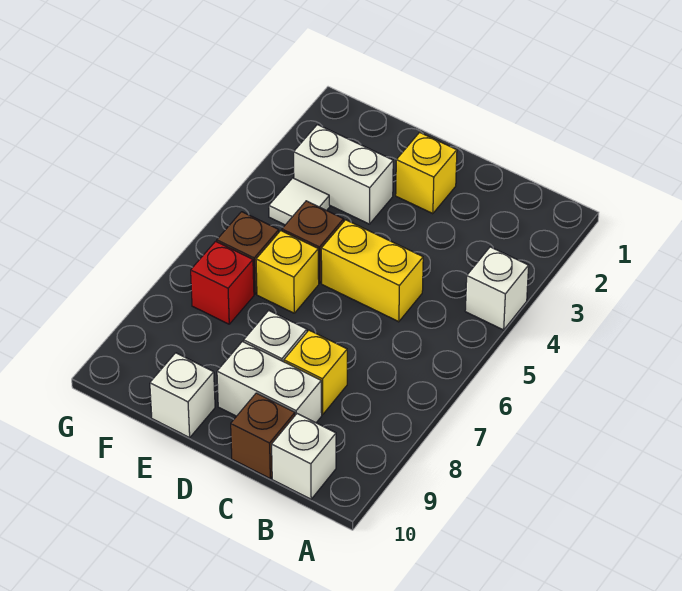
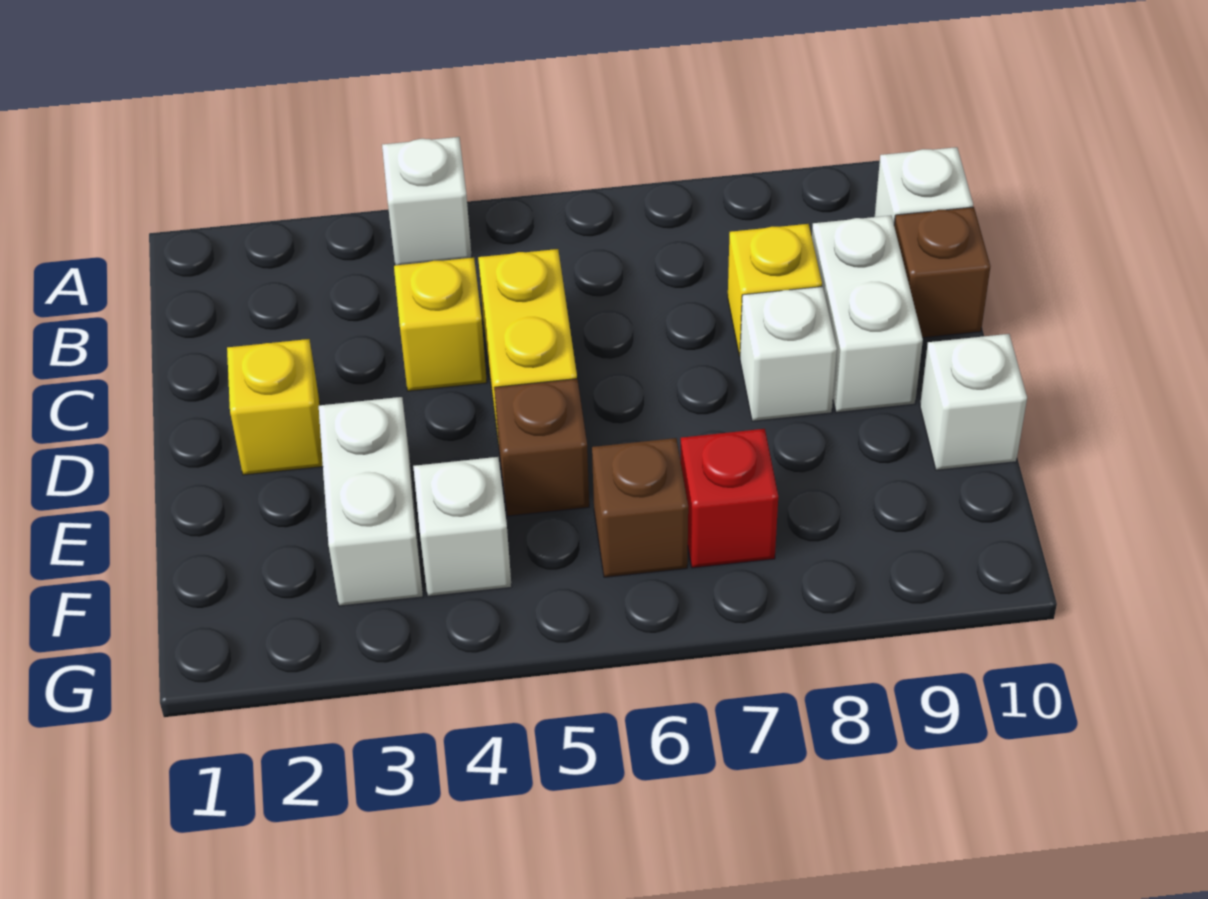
yellow brick E6 level 1 -> yellow brick C4 level 1
white tile F4 level 1 -> white brick F4 level 1

